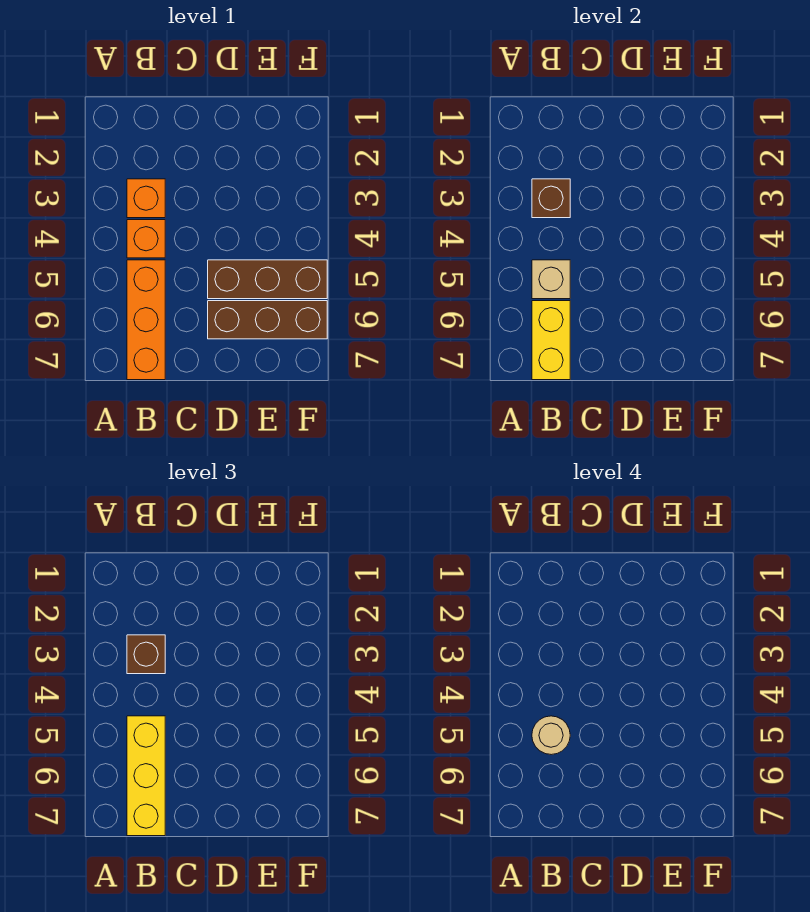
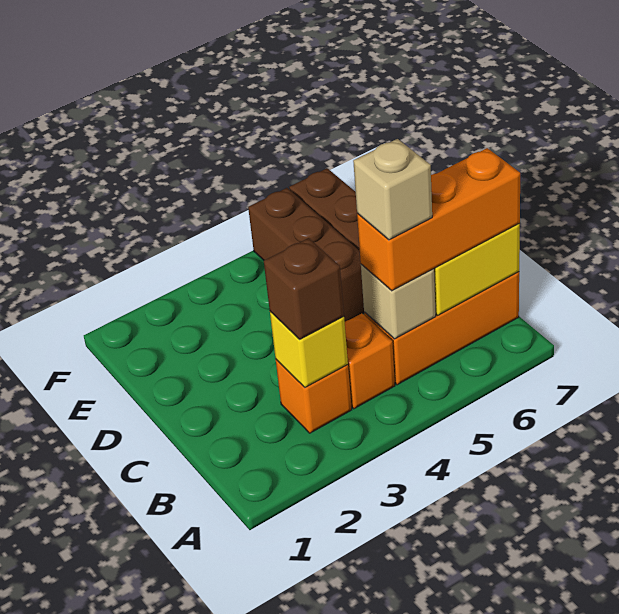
brown brick B3 level 2 -> yellow brick B3 level 2
yellow brick B5:B7 level 3 -> orange brick B5:B7 level 3
tan round brick B5 level 4 -> tan brick B5 level 4

